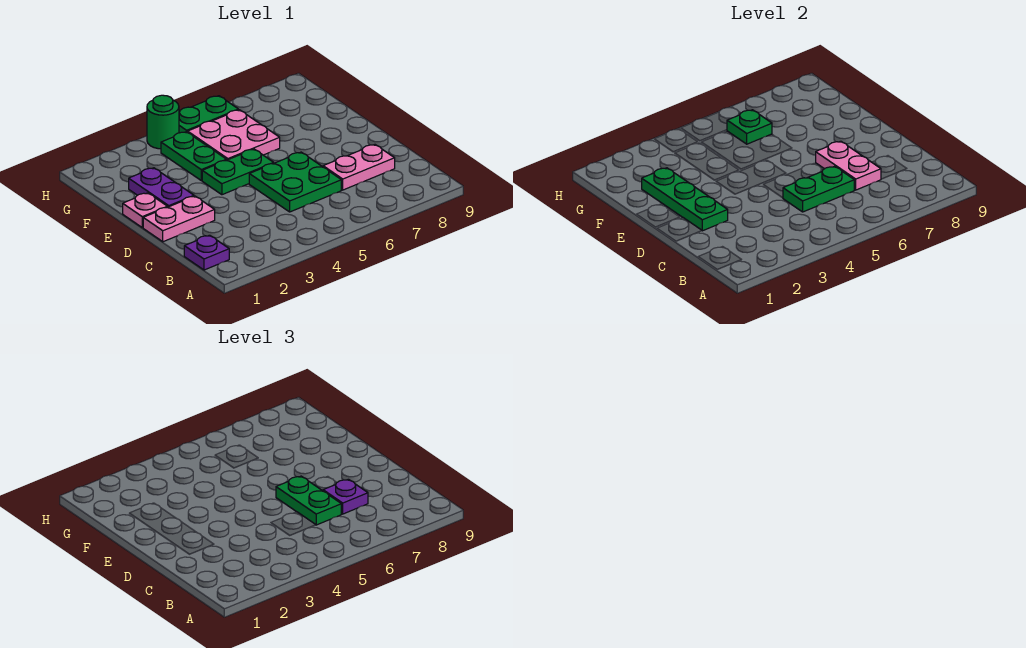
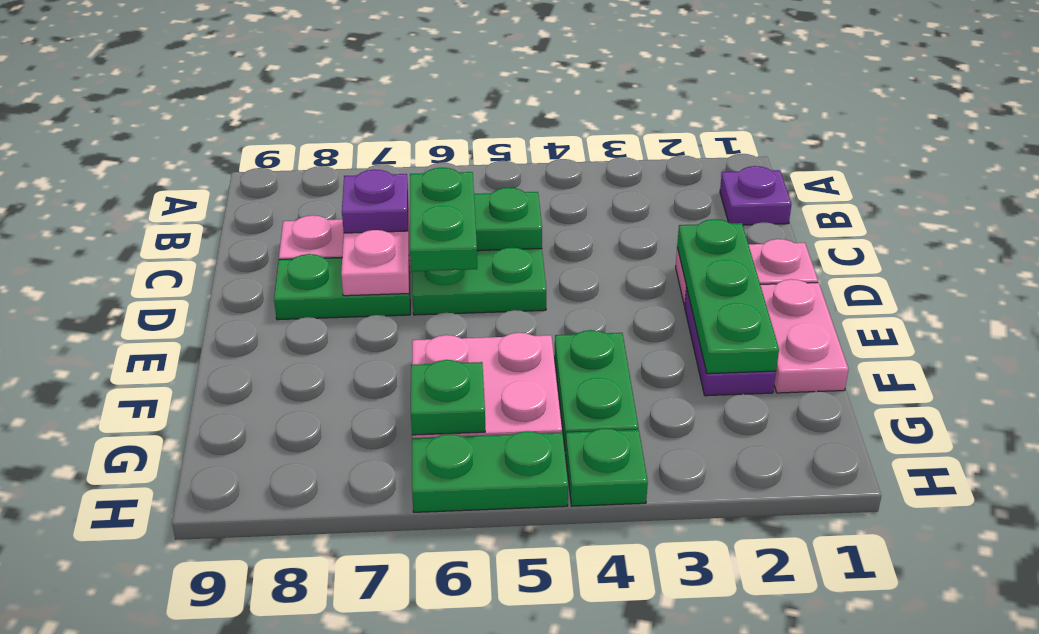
pink plate E1 level 1 -> pink plate E1:F1 level 1
green plate E4:E5 level 1 -> green plate D7:D8 level 1
green round brick H4 level 1 -> green plate H4 level 1

